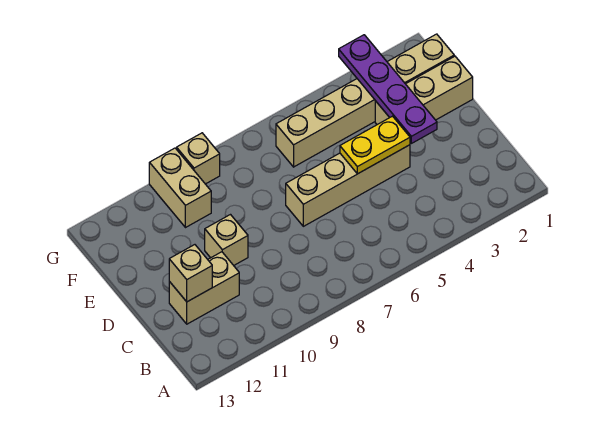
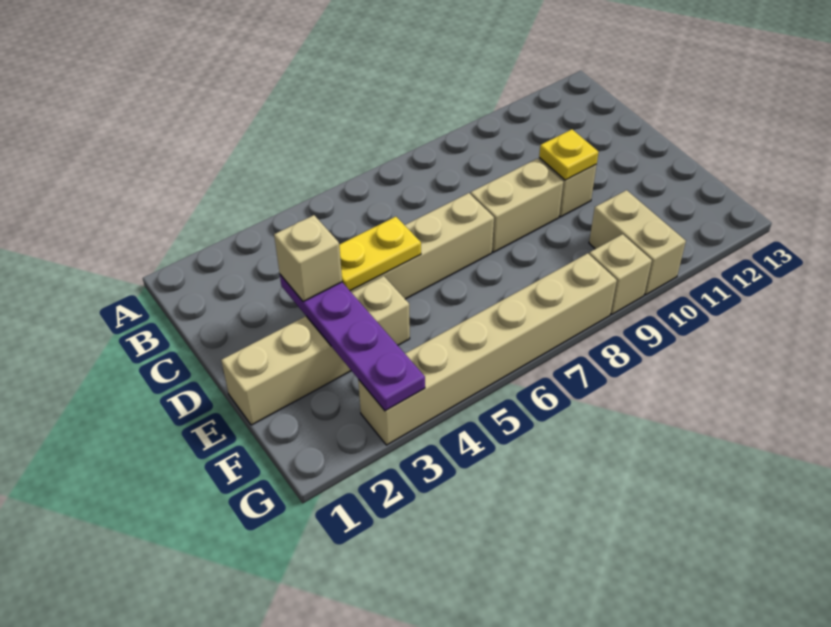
tan brick C11:C12 level 1 -> tan brick D8:D9 level 1
tan brick C12 level 2 -> tan brick D3 level 3
none -> yellow plate D10 level 2
tan brick E1:E3 level 1 -> tan brick E1:E4 level 1
tan brick F1:F6 level 1 -> tan brick G3:G8 level 1

